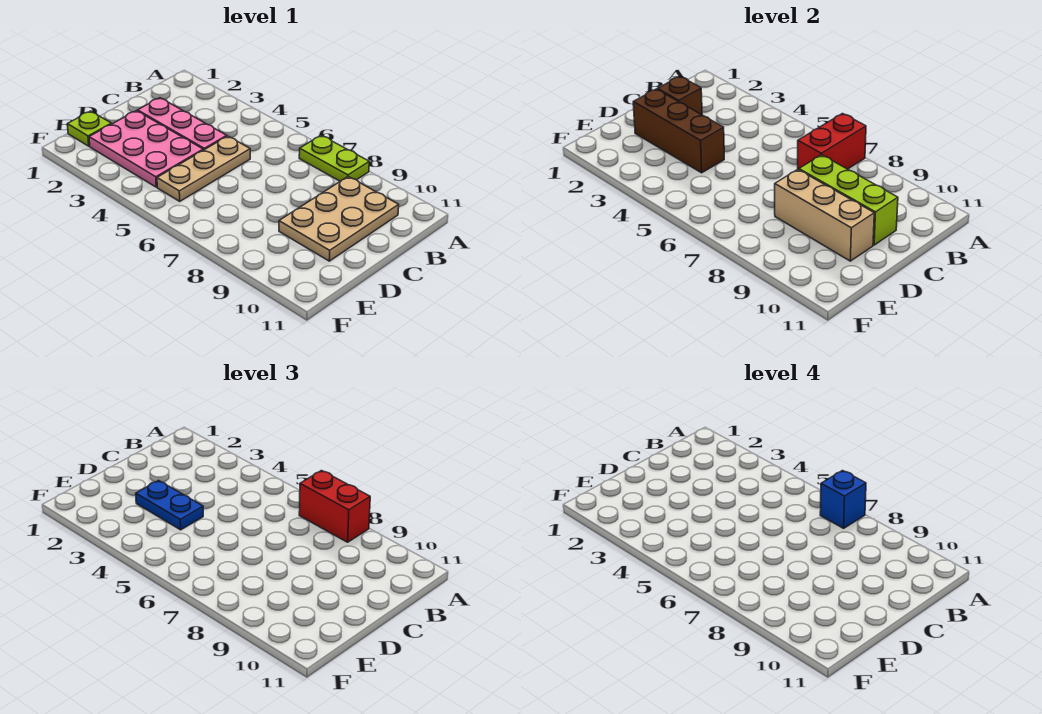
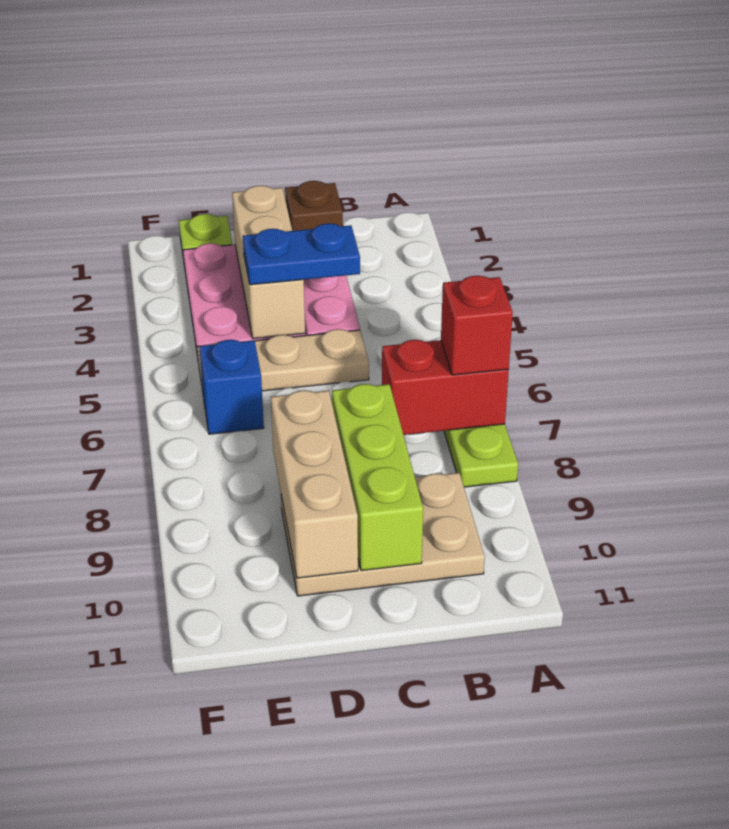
red brick A7:A8 level 3 -> red brick A7 level 3
blue brick A7 level 4 -> blue brick E6 level 1
brown brick D2:D4 level 2 -> tan brick D2:D4 level 2
blue plate D3:D4 level 3 -> blue plate C4:D4 level 3

